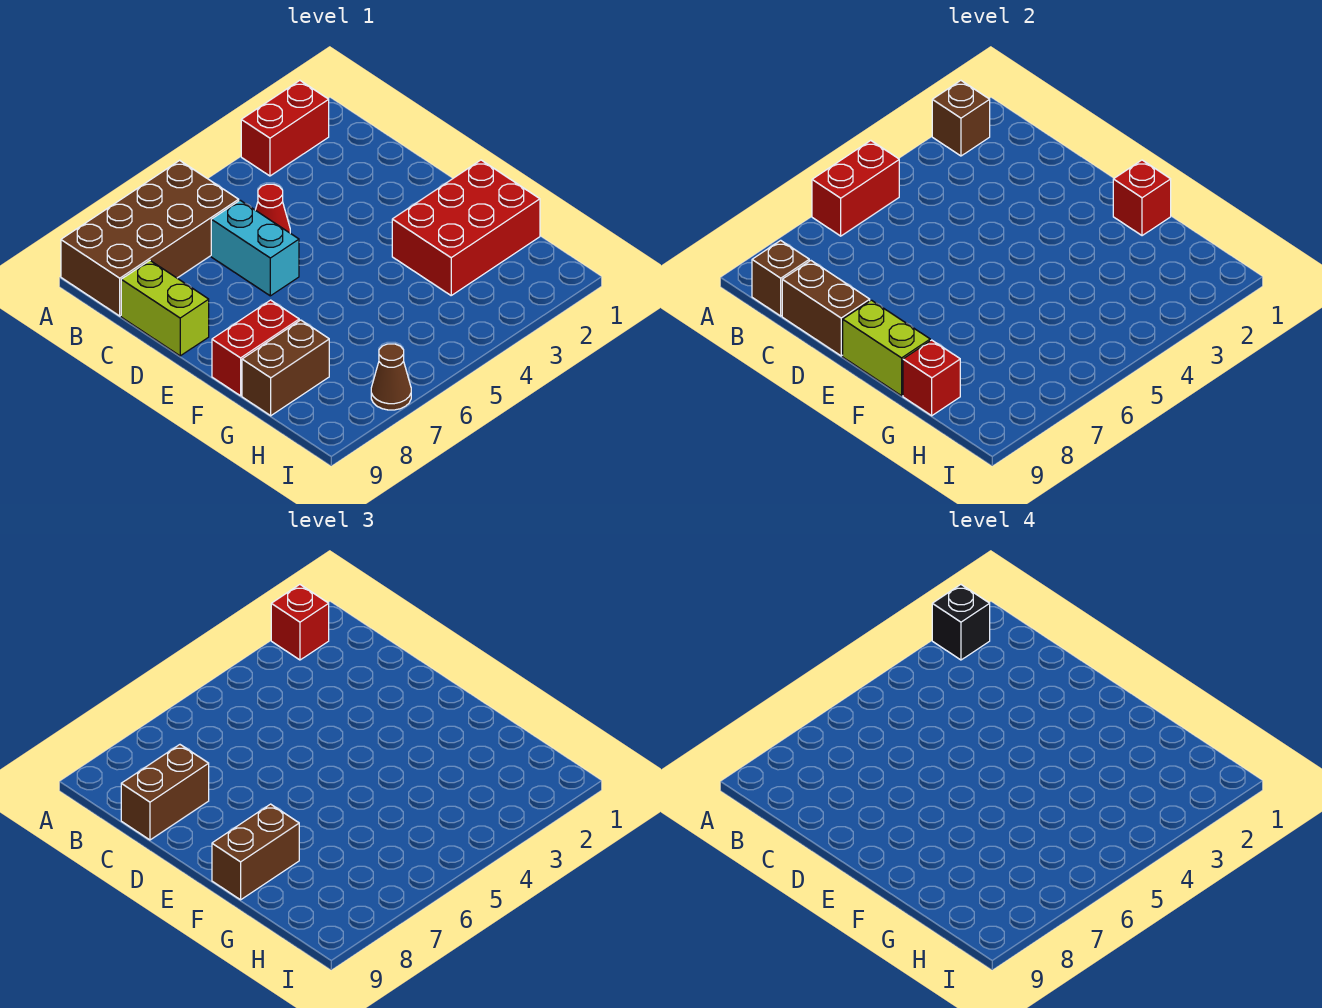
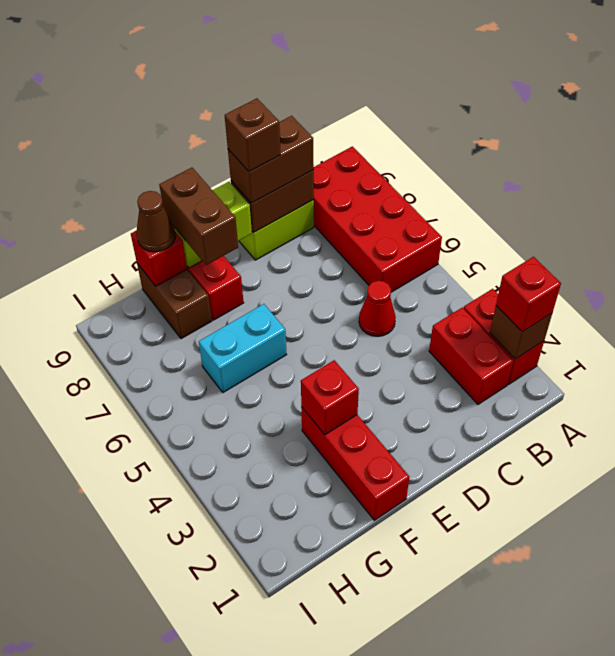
black brick A2 level 4 -> none
red brick A5:A6 level 2 -> red brick B2:B3 level 1
brown brick A6:B9 level 1 -> red brick A6:B9 level 1
brown brick B9 level 2 -> brown brick D9 level 4
cyan brick C6:D6 level 1 -> cyan brick F6:G6 level 1
brown brick C8:C9 level 3 -> brown brick C9:D9 level 3
red brick F1:G3 level 1 -> red brick F1:F3 level 1
red brick F1 level 2 -> red brick F3 level 2
brown cone I7 level 1 -> brown cone G9 level 3

